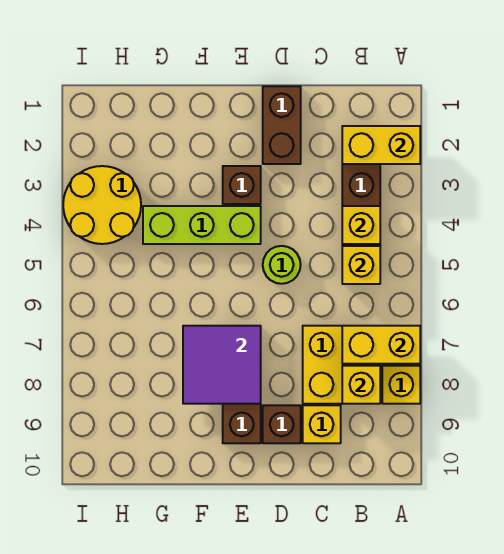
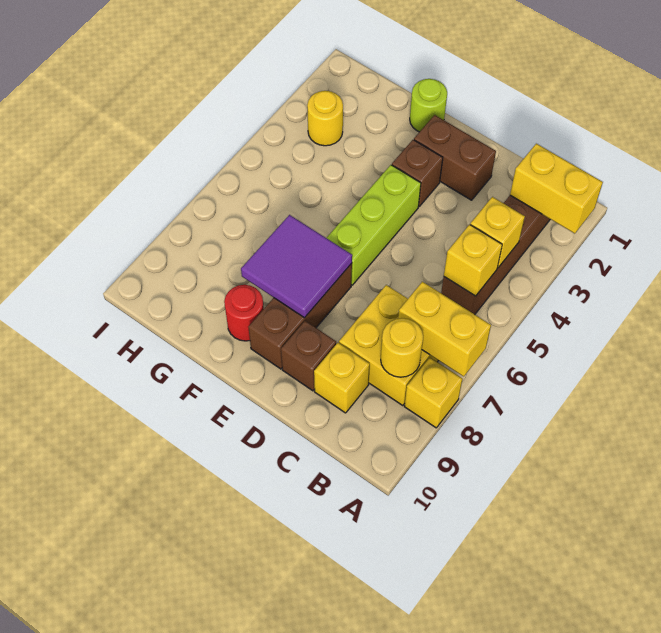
yellow brick B8 level 2 -> yellow round brick B8 level 2
brown brick D1:D2 level 1 -> brown brick D2:E2 level 1
lime round brick D5 level 1 -> lime round brick F1 level 1
lime brick E4:G4 level 1 -> lime brick E4:E6 level 1
none -> red round brick F9 level 1
yellow round brick H3:I4 level 1 -> yellow round brick H3 level 1

